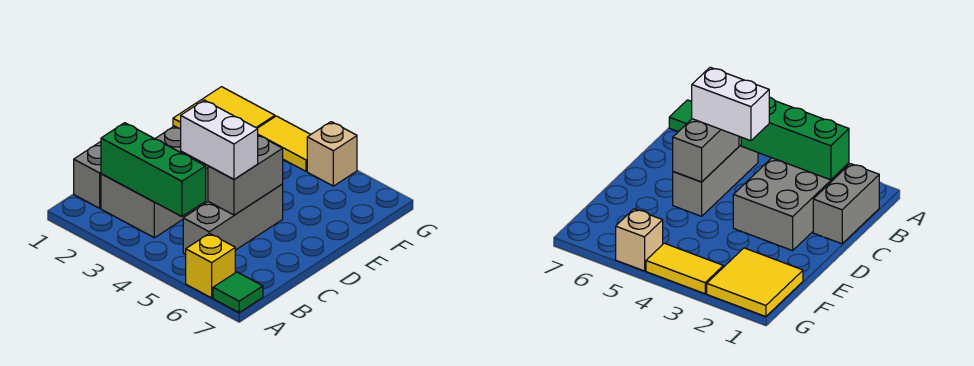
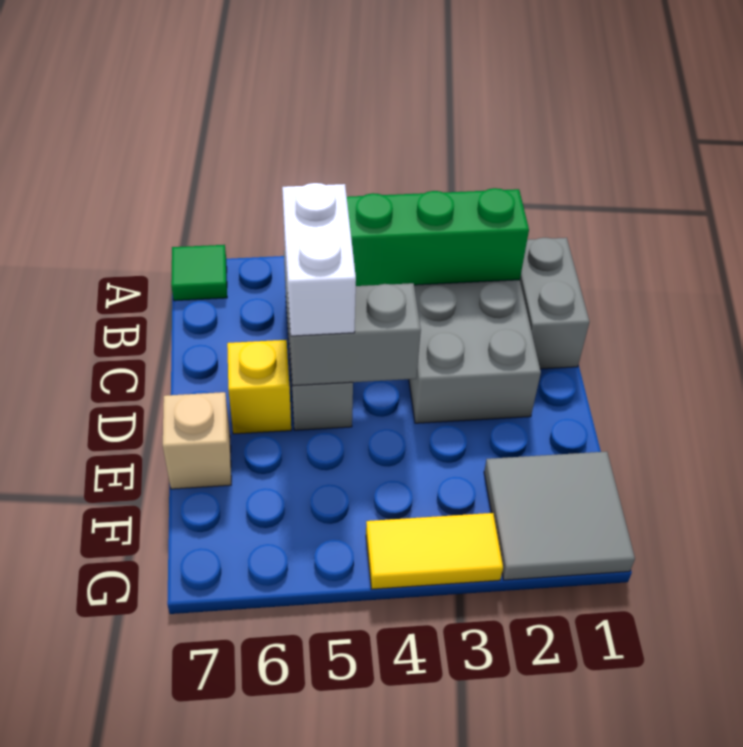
yellow brick A6 level 1 -> yellow brick D6 level 1
white brick C4:C5 level 3 -> white brick C5:D5 level 3
grey brick C5:D5 level 2 -> grey brick D4:D5 level 2
yellow tile F1:G2 level 1 -> grey tile F1:G2 level 1
tan brick G5 level 1 -> tan brick E7 level 1

